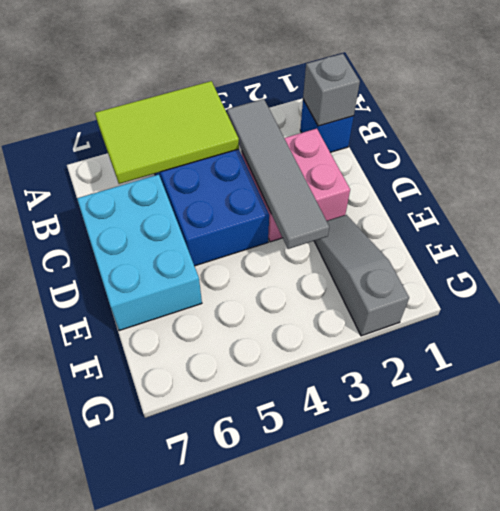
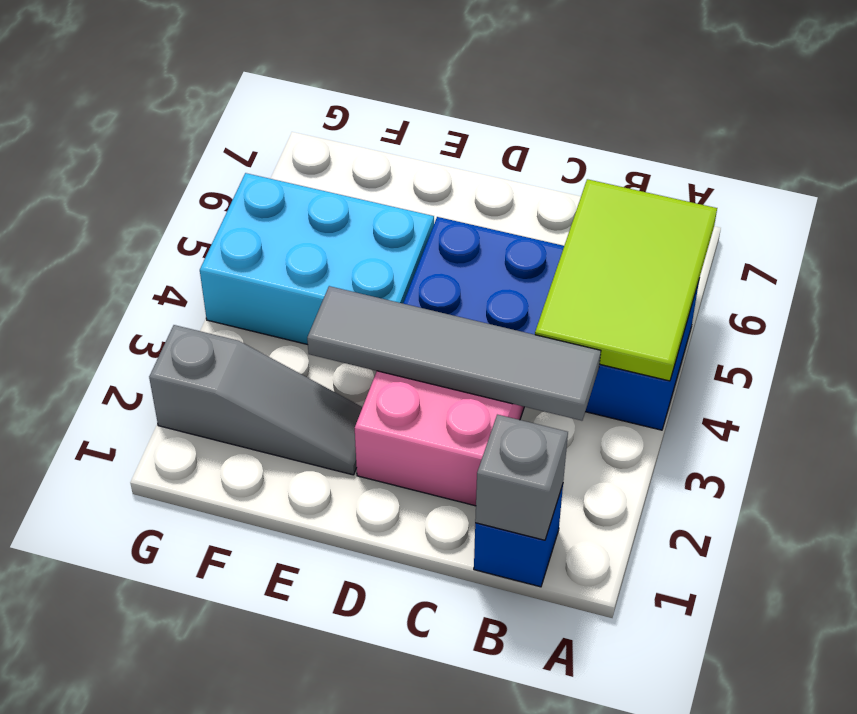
cyan brick C6:E7 level 1 -> cyan brick E4:G5 level 1

